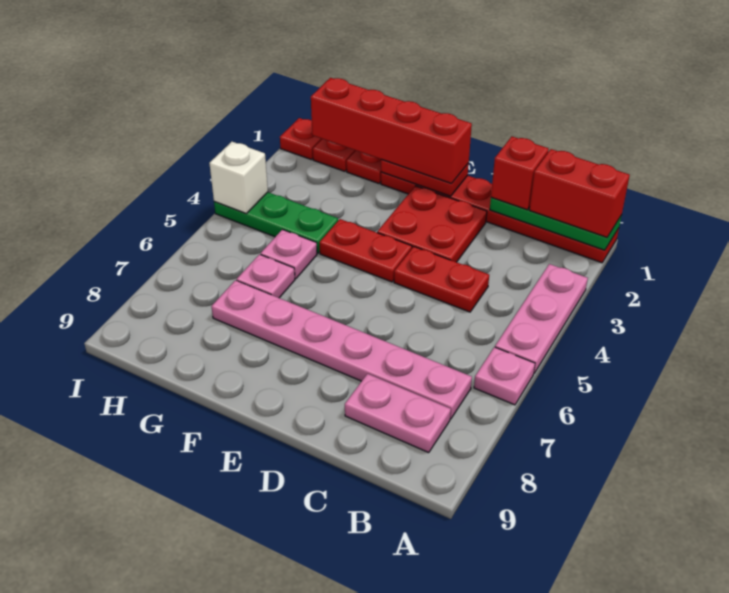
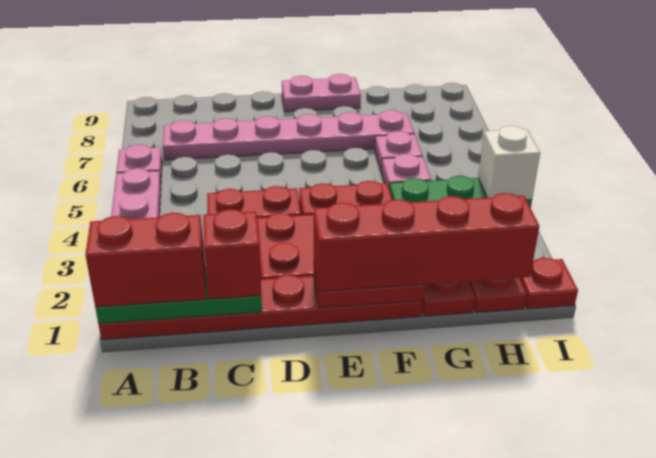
pink plate B8:C8 level 1 -> pink plate E9:F9 level 1

